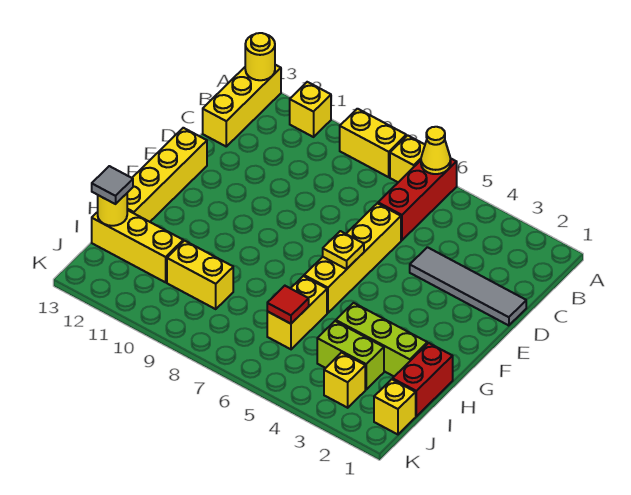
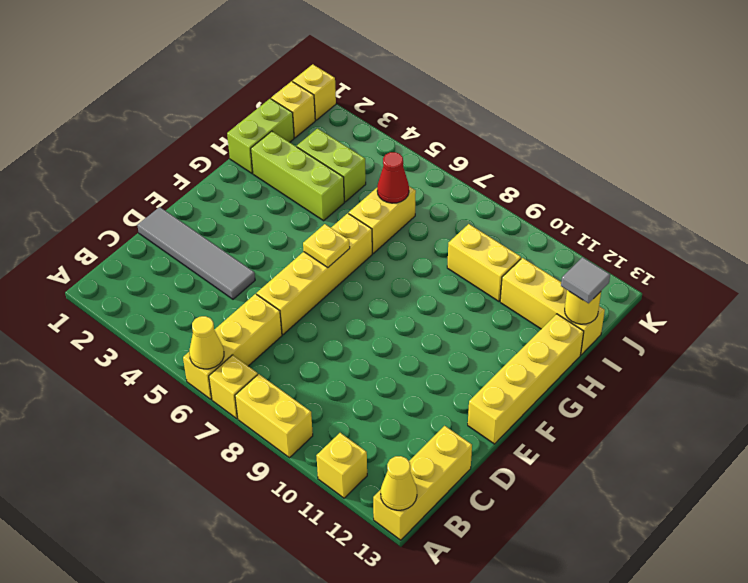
red brick A6:C6 level 1 -> yellow brick A6:C6 level 1
yellow round brick A13 level 2 -> yellow cone A13 level 2
red brick H1:I1 level 1 -> lime brick H1:I1 level 1
red tile I6 level 2 -> red cone I6 level 2
yellow brick J3 level 1 -> yellow brick K1 level 1

